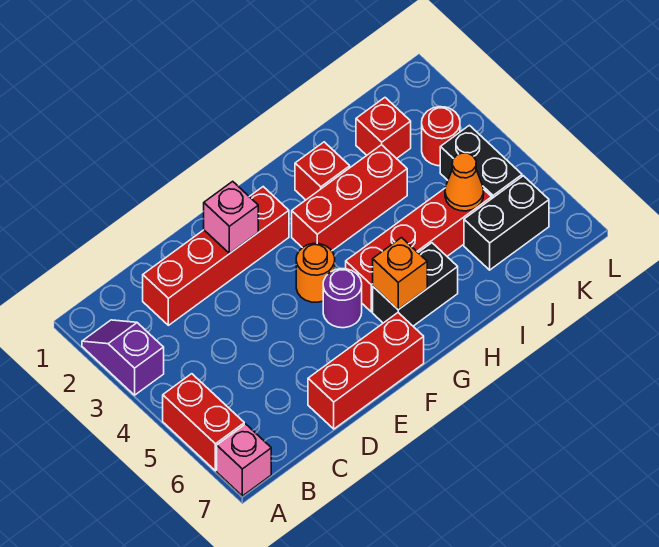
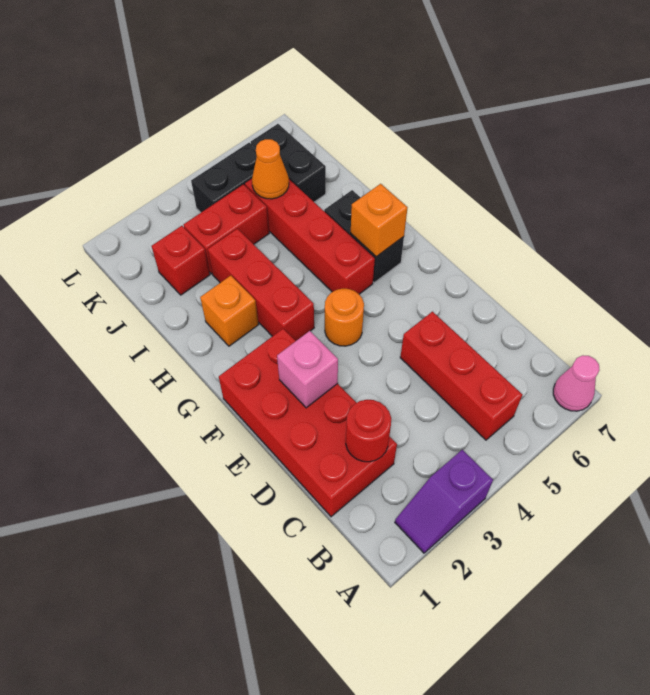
red brick A5:A6 level 1 -> red brick J3:J4 level 1
pink brick A7 level 1 -> pink cone A7 level 1
red brick C2:F2 level 1 -> red brick C1:F2 level 1
red brick D7:F7 level 1 -> red brick B5:D5 level 1
purple round brick F5 level 1 -> none
red brick H2 level 1 -> orange brick H2 level 1
red round brick K3 level 1 -> red round brick C2 level 2

